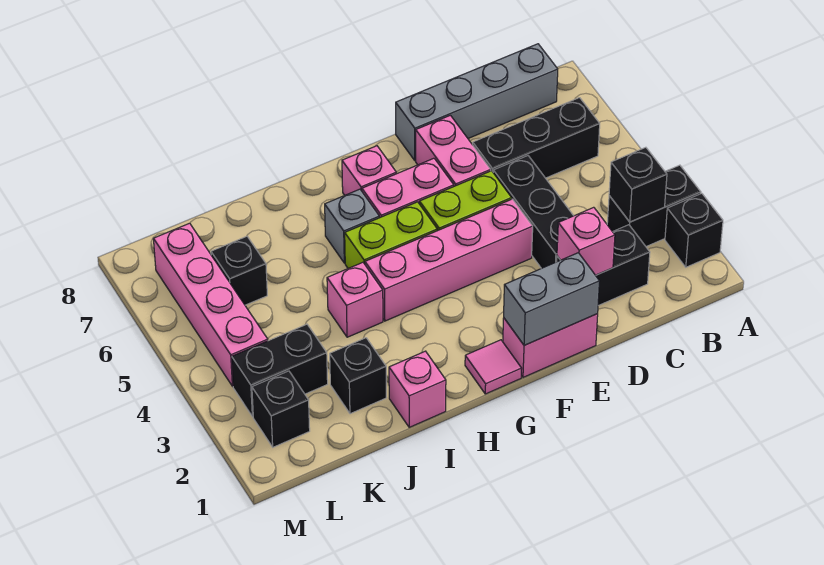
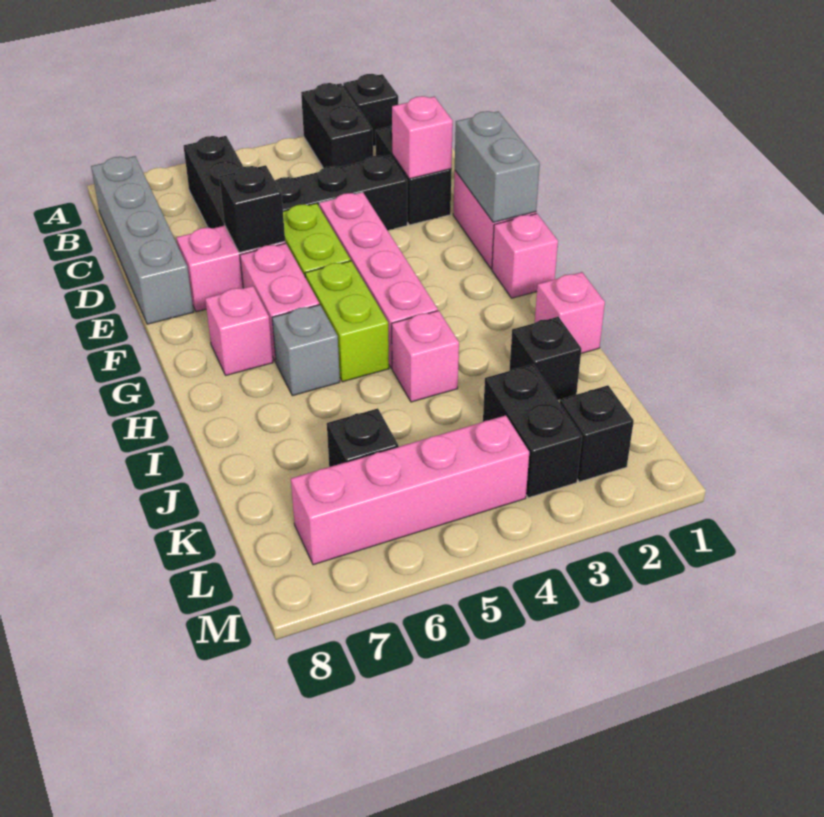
black brick B3 level 2 -> black brick E6 level 2
pink tile G1 level 1 -> pink brick G1 level 1

